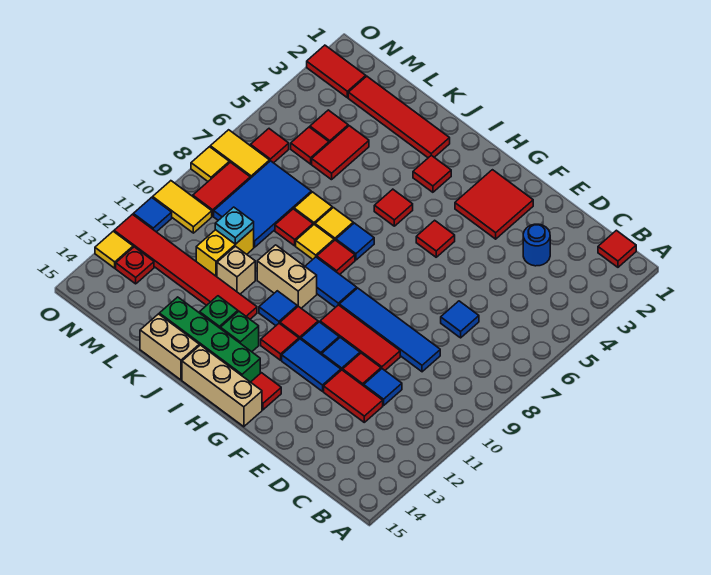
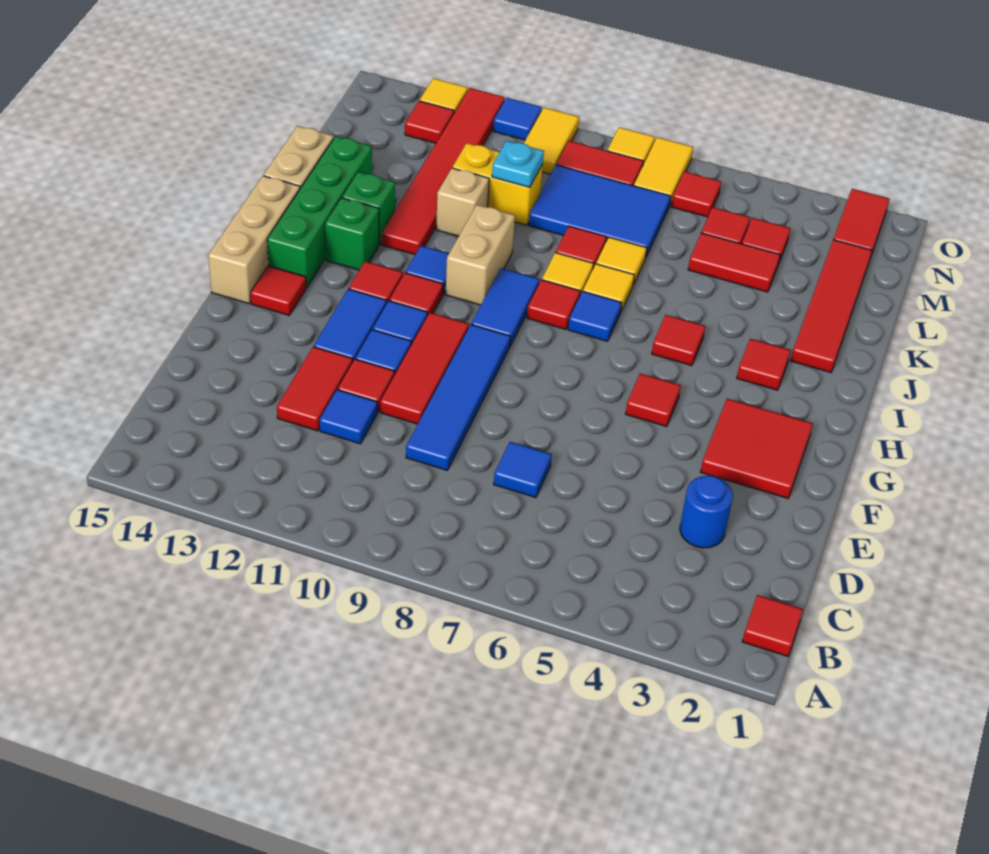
red plate N13 level 1 -> red tile N13 level 1

